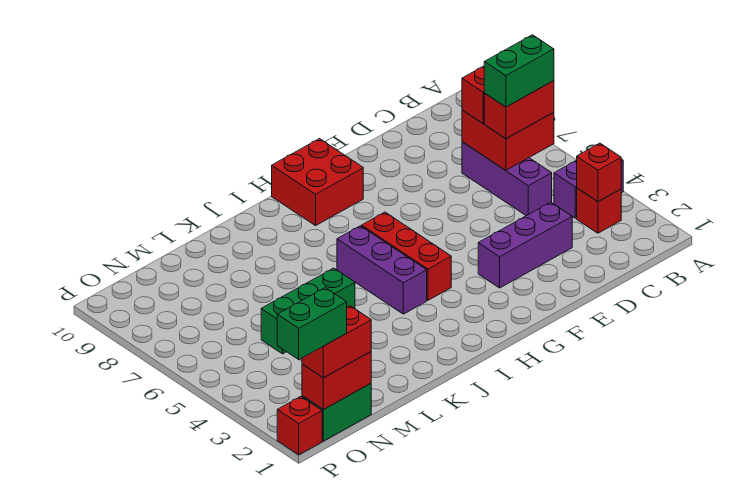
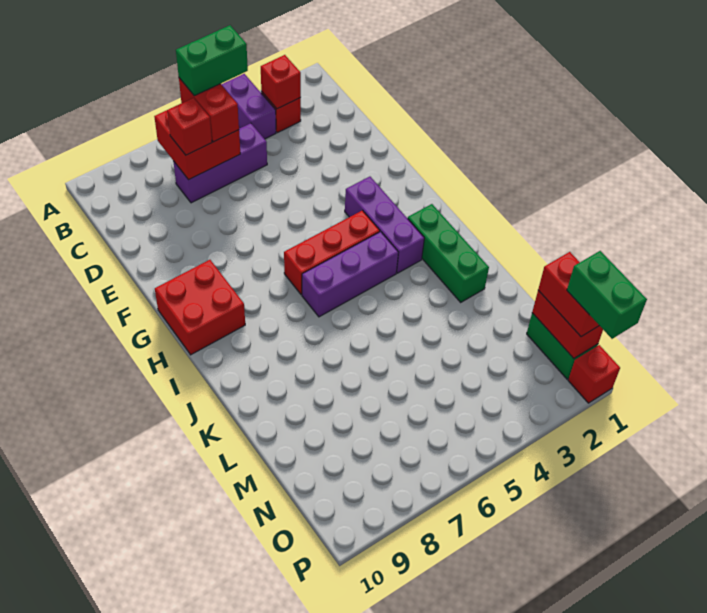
green brick B6:C6 level 4 -> green brick B5:B6 level 4
purple brick D3:F3 level 1 -> purple brick G3:I3 level 1
green brick K5:M5 level 1 -> green brick I2:K2 level 1

